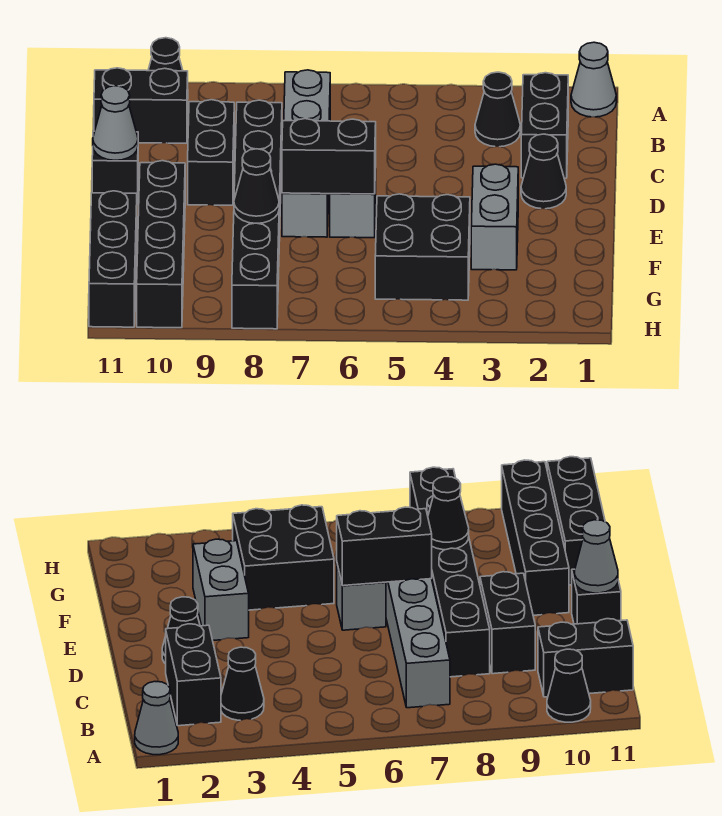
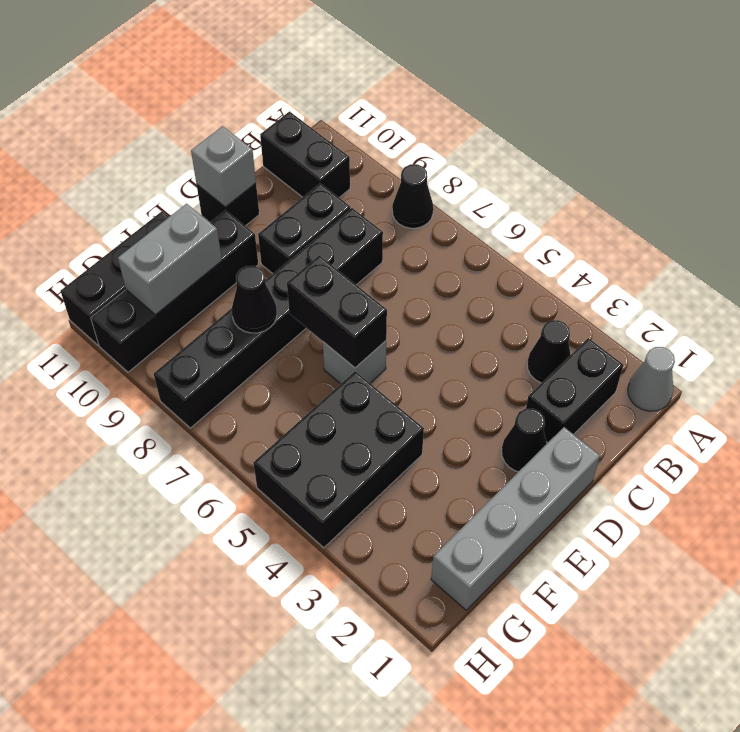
black cone A10 level 1 -> black cone A8 level 1
grey brick B7:E7 level 1 -> grey brick D1:G1 level 1
grey cone D11 level 2 -> grey brick D11 level 2
grey brick E3:F3 level 1 -> grey brick F10:G10 level 2
black brick F4:G5 level 1 -> black brick F4:H5 level 1

